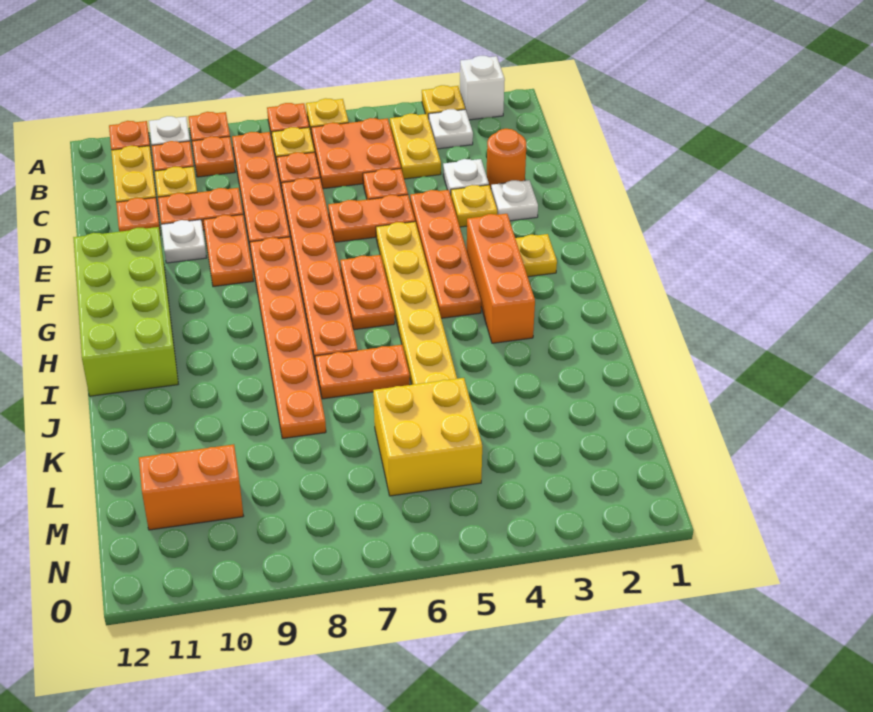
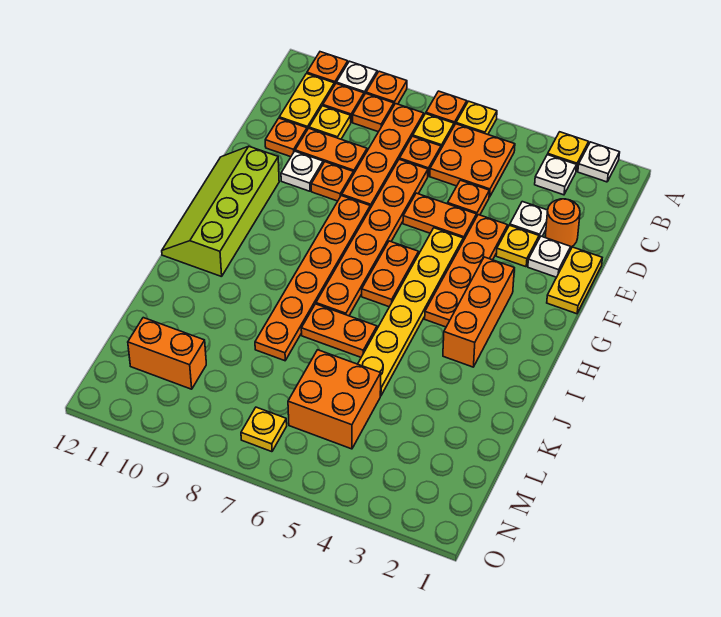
white brick A2 level 1 -> white plate A2 level 1
yellow plate B4:C4 level 1 -> yellow plate E1:F1 level 1
orange plate E9:F9 level 1 -> orange plate E9 level 1
lime brick F11:I12 level 1 -> lime slope F11:I12 level 1 top 11
yellow plate G2 level 1 -> yellow plate N7 level 1
yellow brick L5:M6 level 1 -> orange brick L5:M6 level 1

